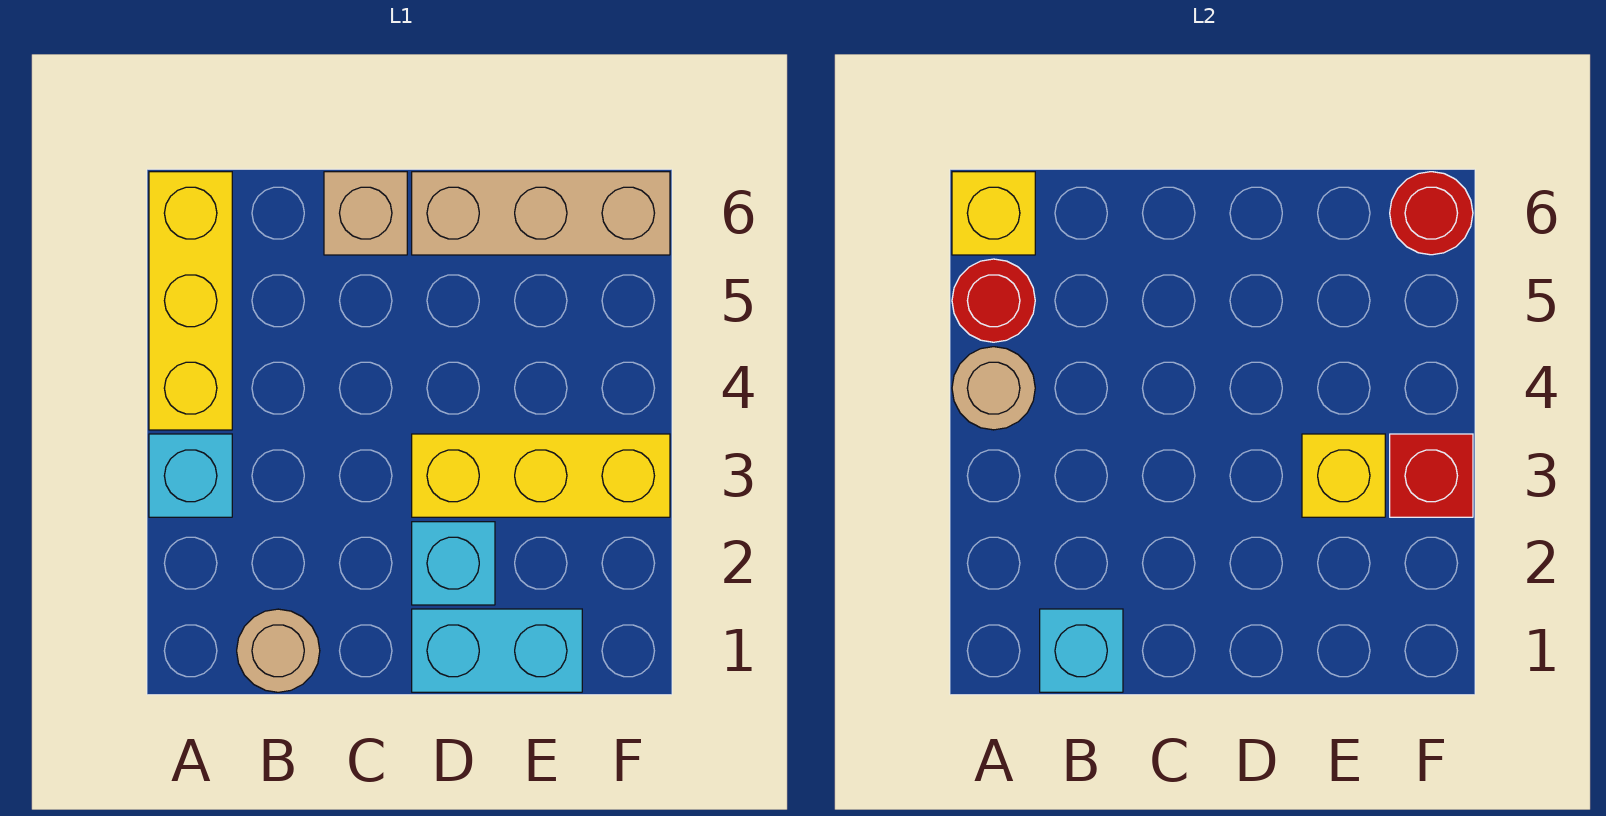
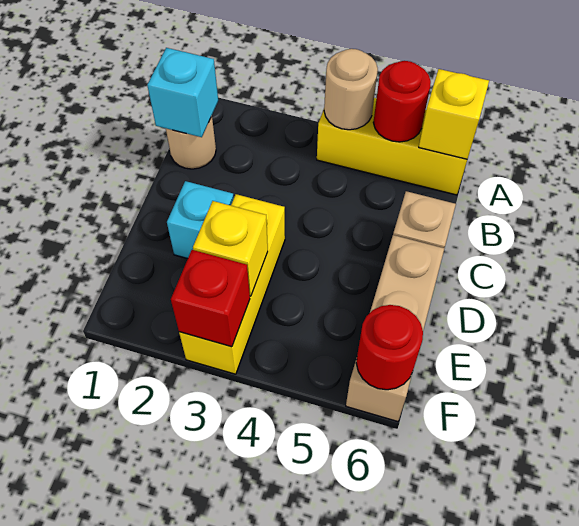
cyan brick A3 level 1 -> none
cyan brick D1:E1 level 1 -> none

